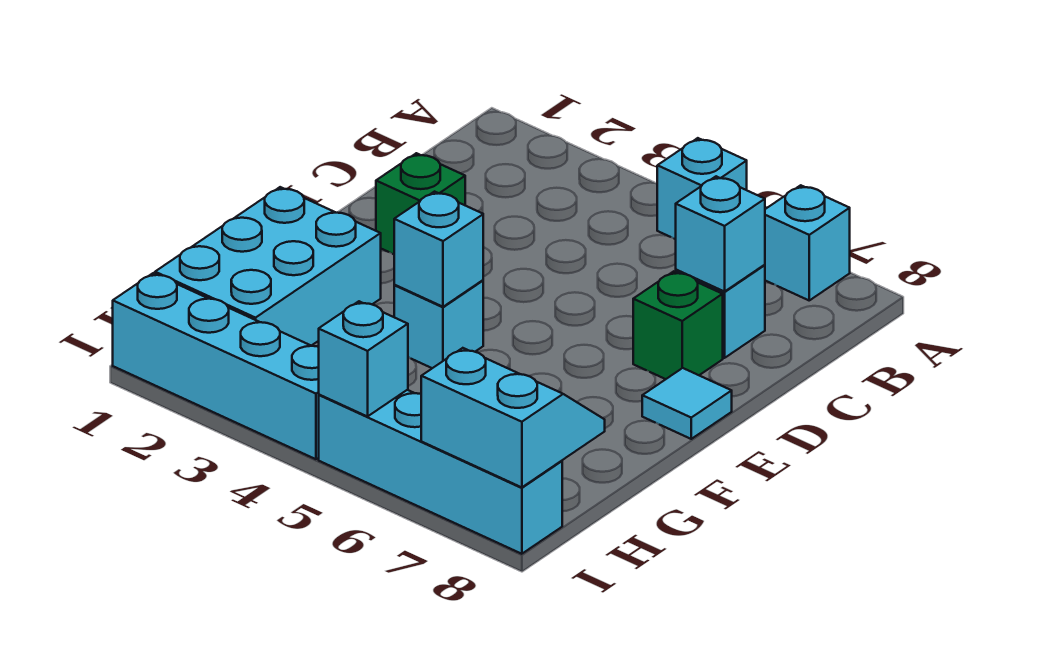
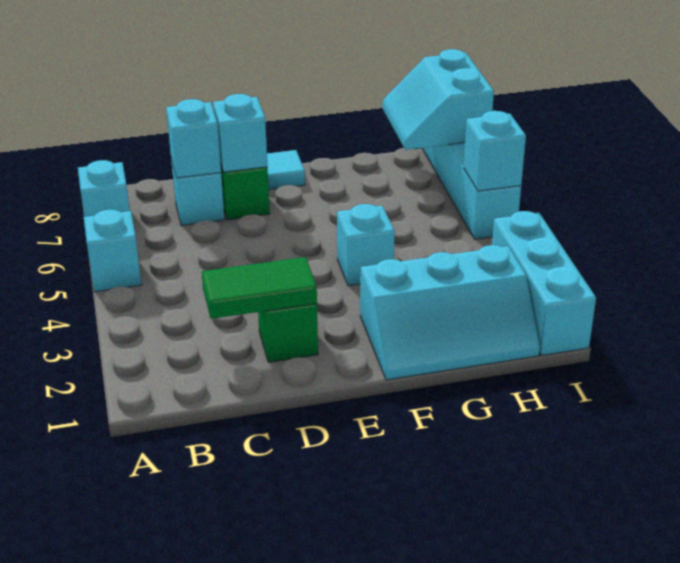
none -> green tile C2:D2 level 2
cyan brick F1:H2 level 1 -> cyan slope F1:H2 level 1 top 2
cyan brick F4 level 2 -> cyan brick D7 level 2
cyan brick I1:I4 level 1 -> cyan brick I1:I3 level 1

